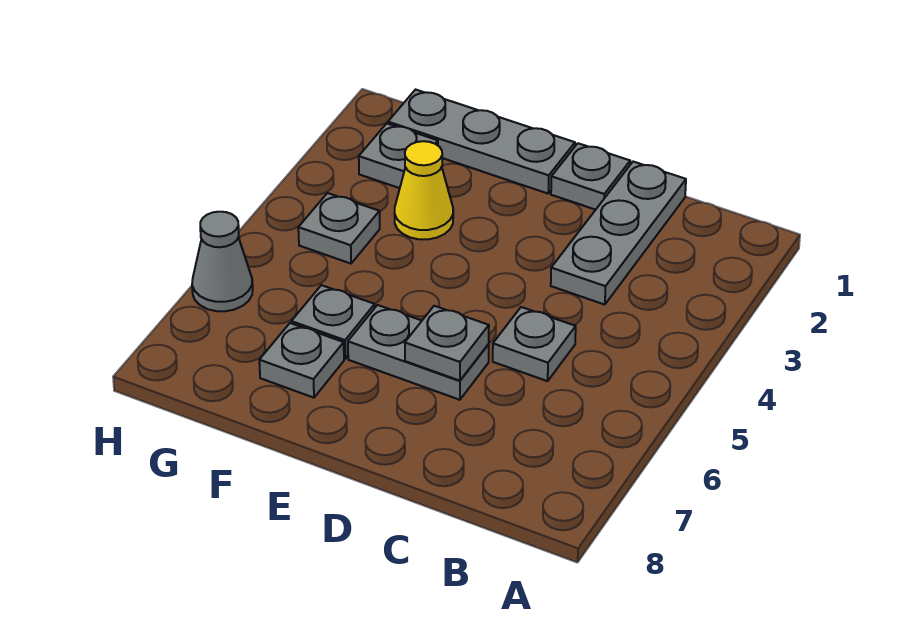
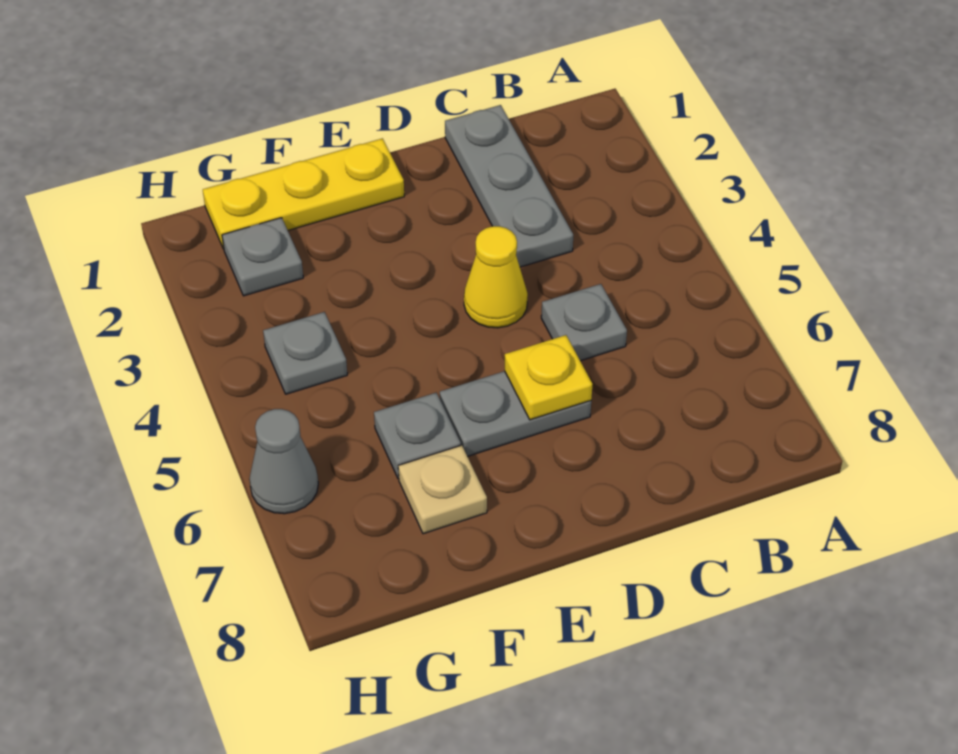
grey plate D1 level 1 -> none
grey plate D6 level 2 -> yellow plate D6 level 2
grey plate E1:G1 level 1 -> yellow plate E1:G1 level 1
yellow cone F3 level 1 -> yellow cone D4 level 1
grey plate F7 level 1 -> tan plate F7 level 1

